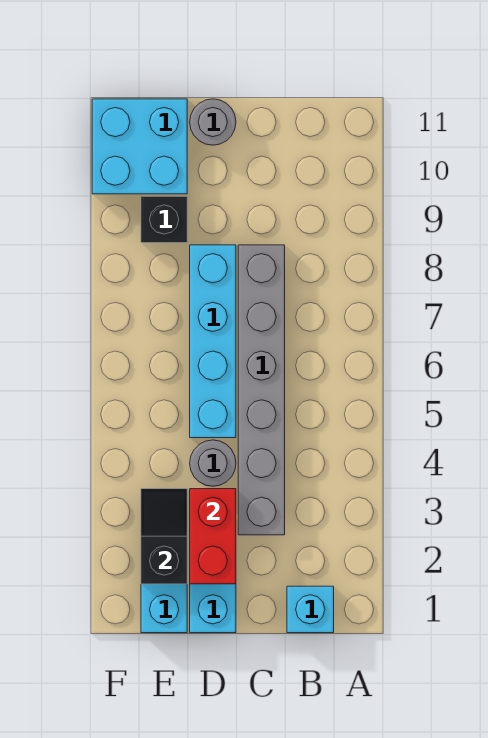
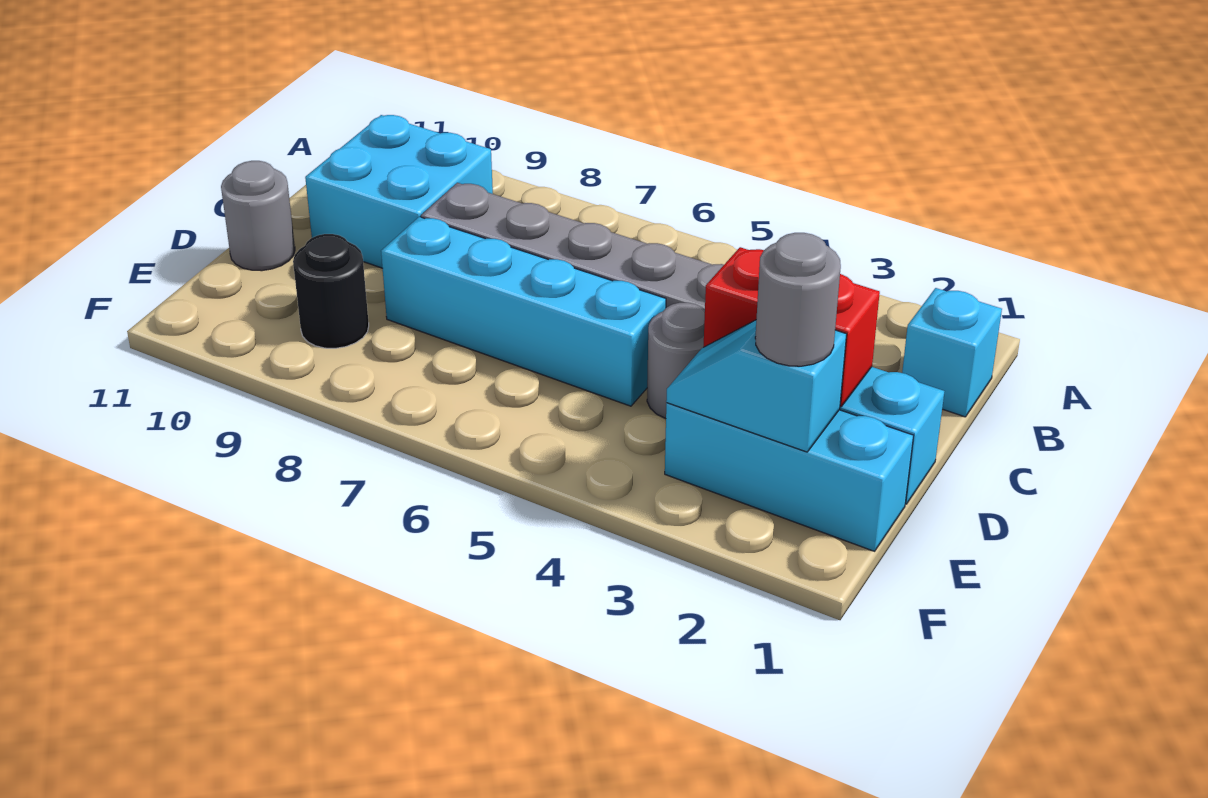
black slope E2:E3 level 2 top 2 -> cyan slope E2:E3 level 2 top 2
none -> grey round brick E2 level 3
black brick E9 level 1 -> black round brick E9 level 1
cyan brick E10:F11 level 1 -> cyan brick B9:C10 level 1

